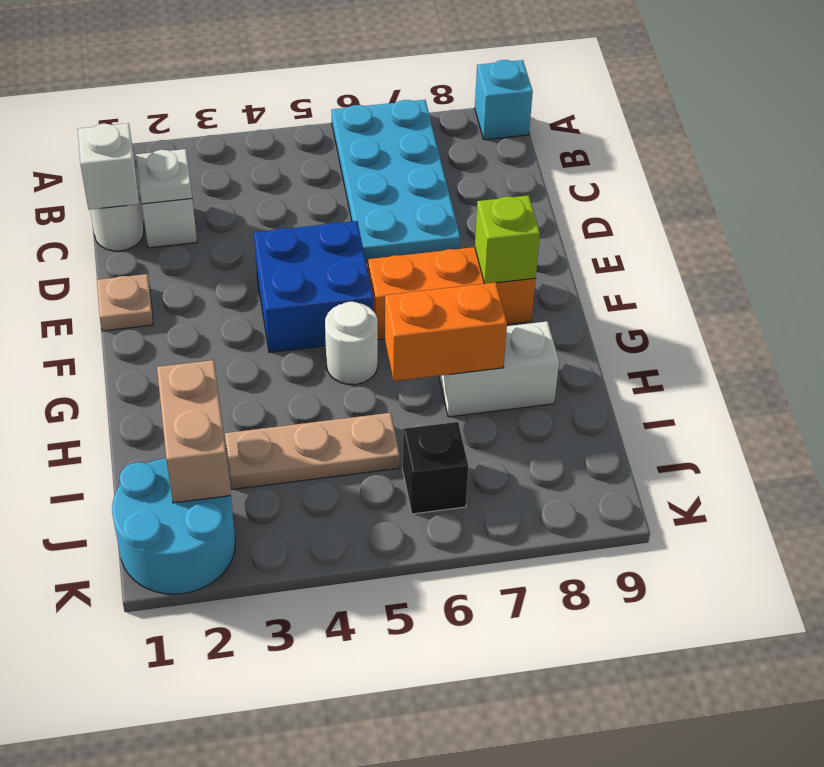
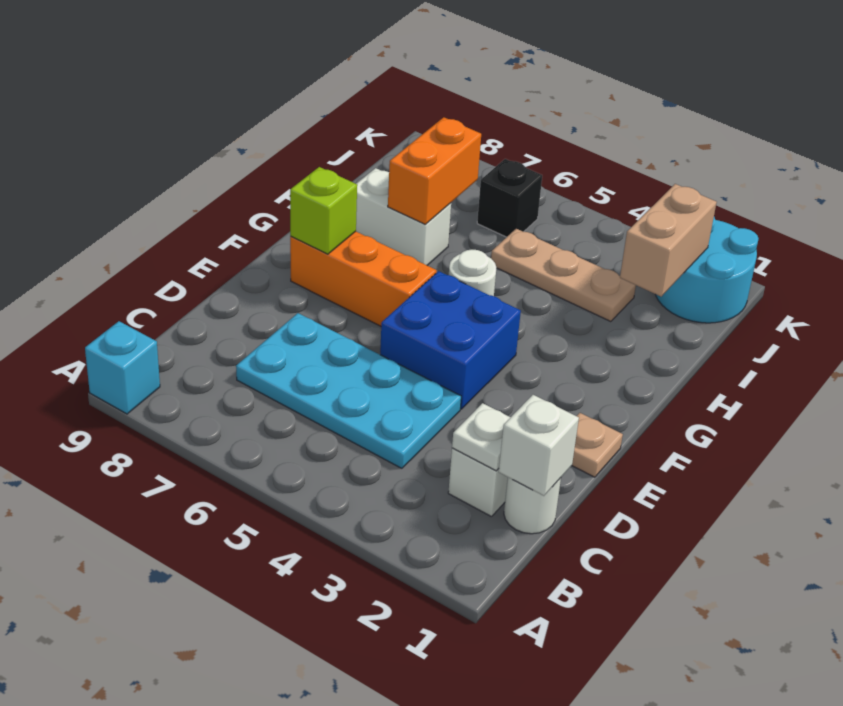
cyan plate A6:D7 level 1 -> cyan plate C4:D7 level 1
orange brick H6:H7 level 2 -> orange brick H7:I7 level 2

